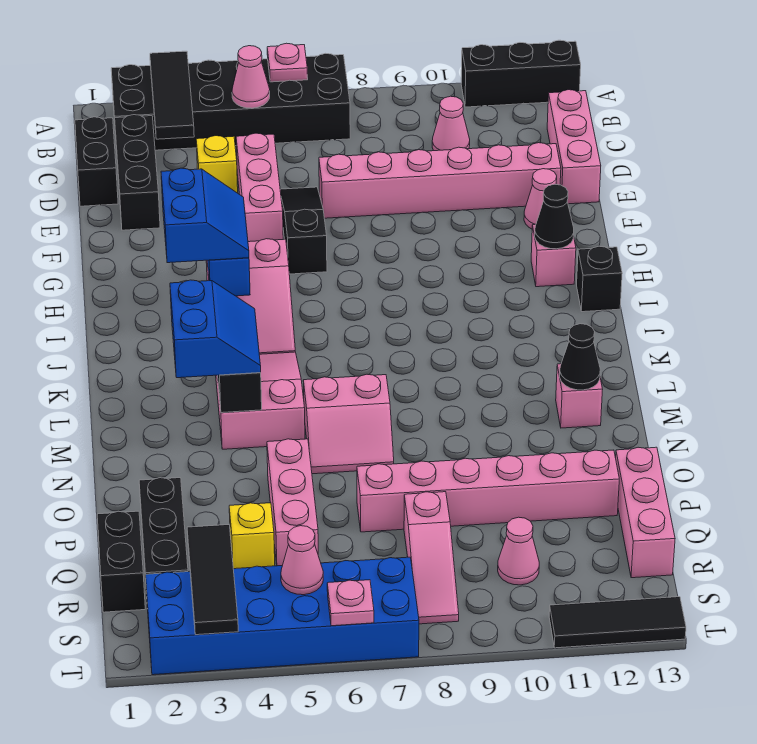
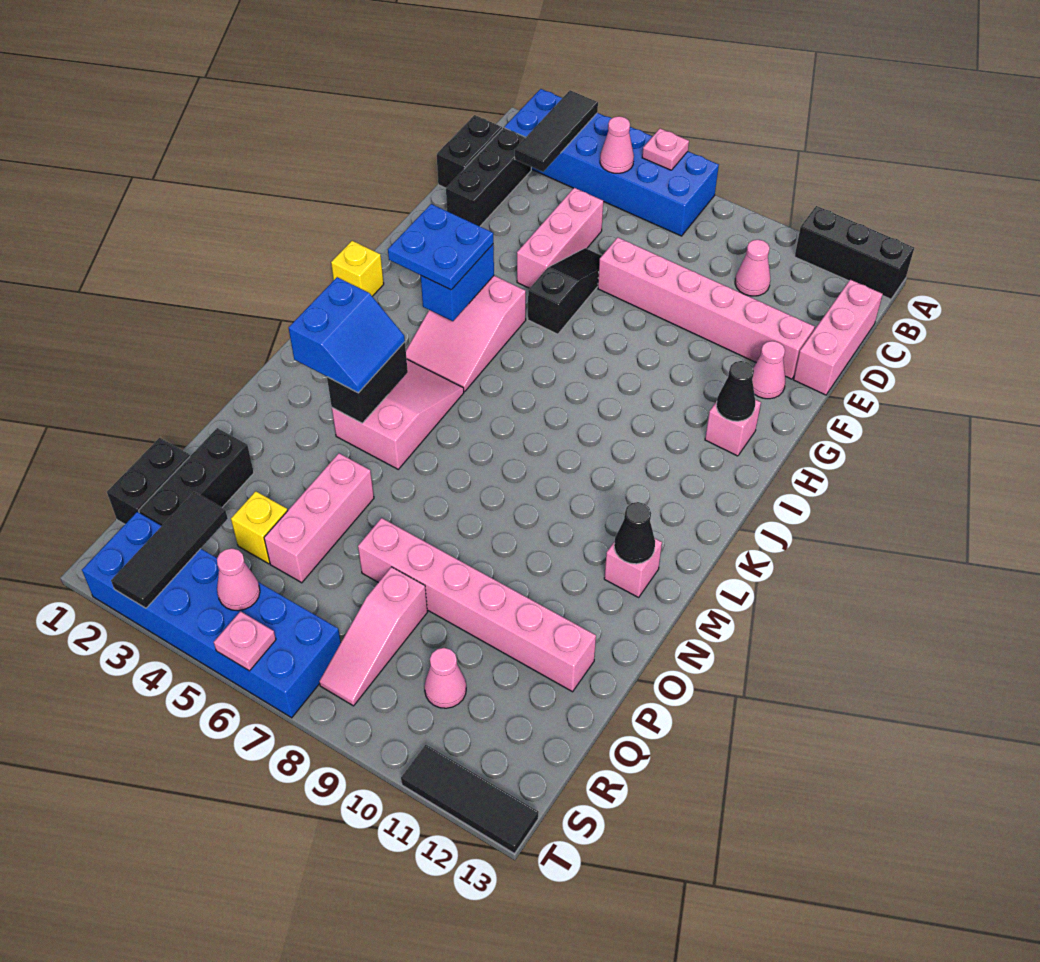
black brick A2:B7 level 1 -> blue brick A2:B7 level 1
yellow brick D4 level 1 -> yellow brick I1 level 1
blue slope H3:I4 level 3 top 3 -> blue plate H3:I4 level 3
black brick I13 level 1 -> none
pink slope M6:N7 level 1 top M -> none
pink brick P13:R13 level 1 -> none

